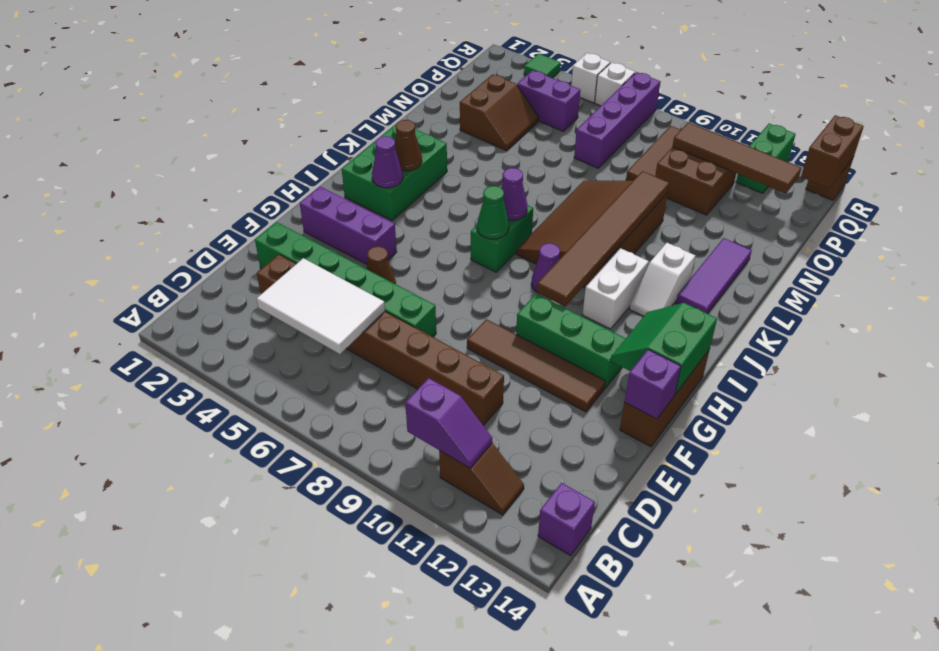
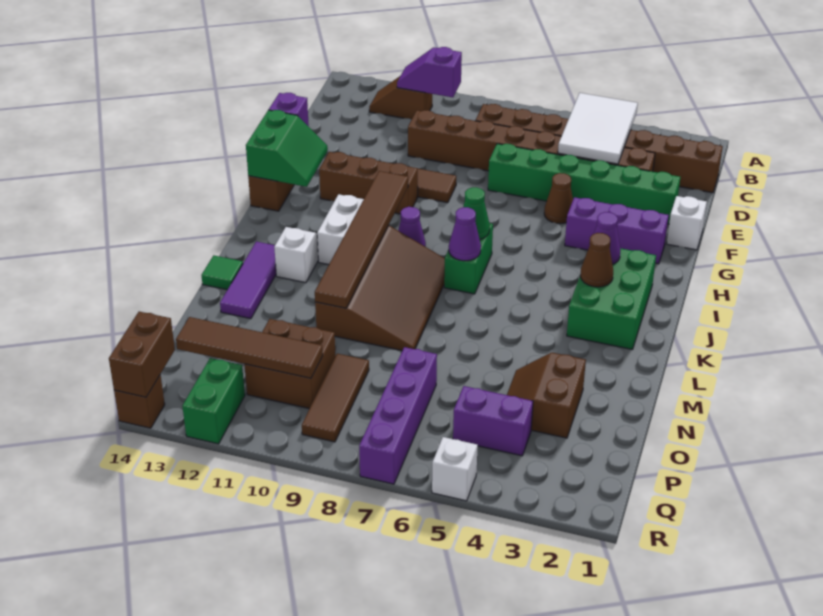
purple brick B14 level 1 -> none
none -> brown brick C1:C8 level 1
white tile C4:D6 level 2 -> white tile B4:D5 level 2
green brick G10:G12 level 1 -> brown brick G10:G12 level 1
green tile R3 level 1 -> green tile L14 level 1
white brick R6 level 1 -> white brick F1 level 1

